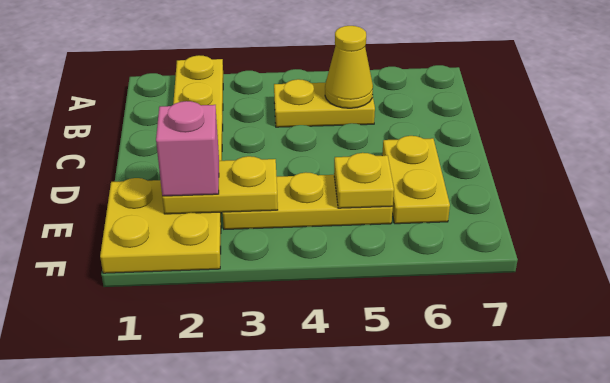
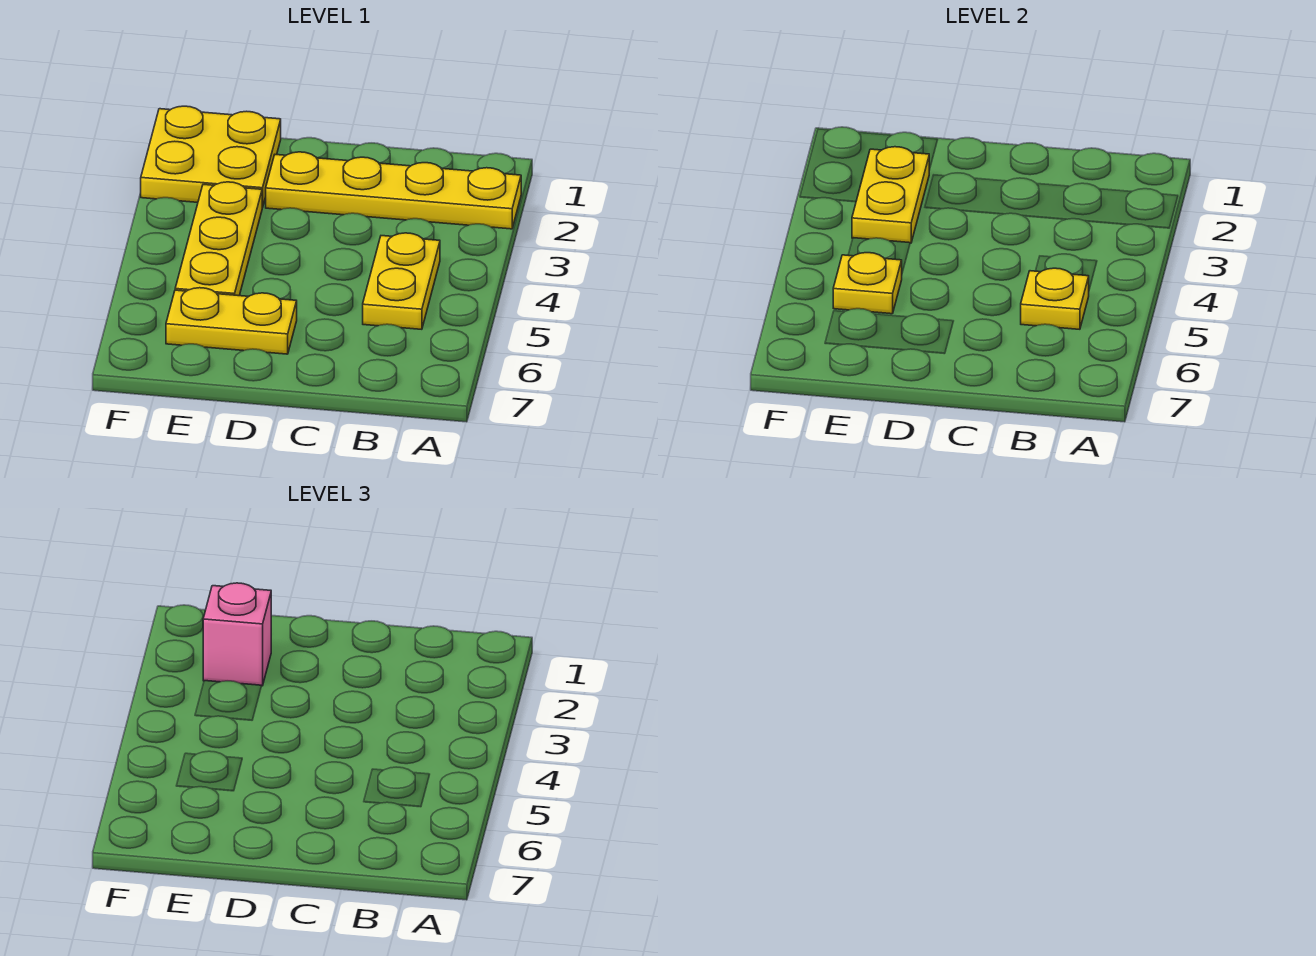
yellow cone B5 level 2 -> yellow plate B5 level 2

